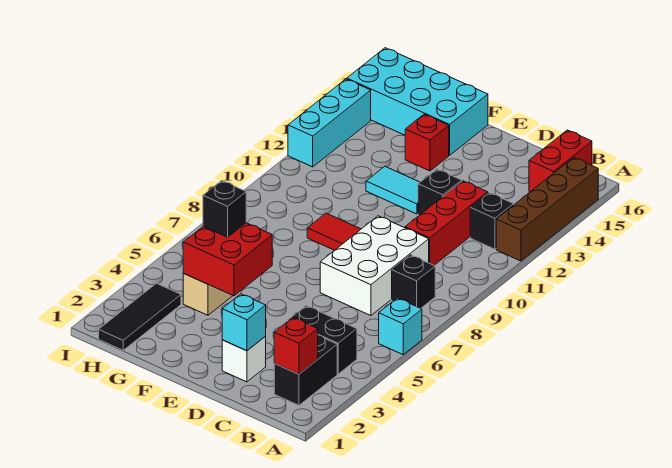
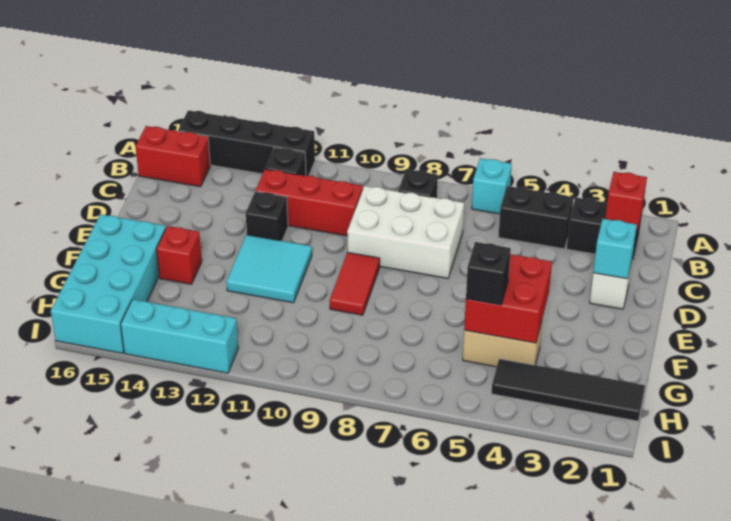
brown brick A12:A15 level 1 -> black brick A12:A15 level 1
black brick B4:C4 level 1 -> black brick B4:B5 level 1
cyan tile E12:F12 level 1 -> cyan tile E11:F12 level 1
black tile H1:H3 level 1 -> black tile H1:H4 level 1

